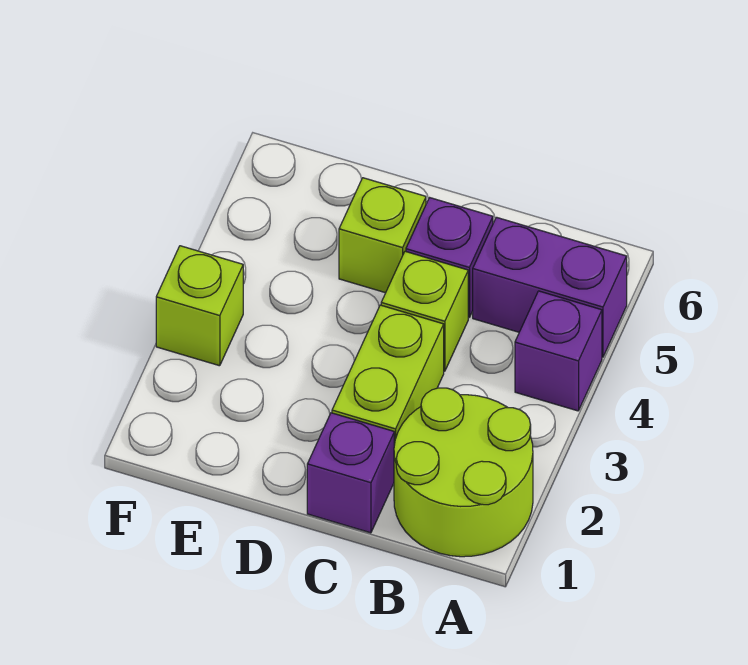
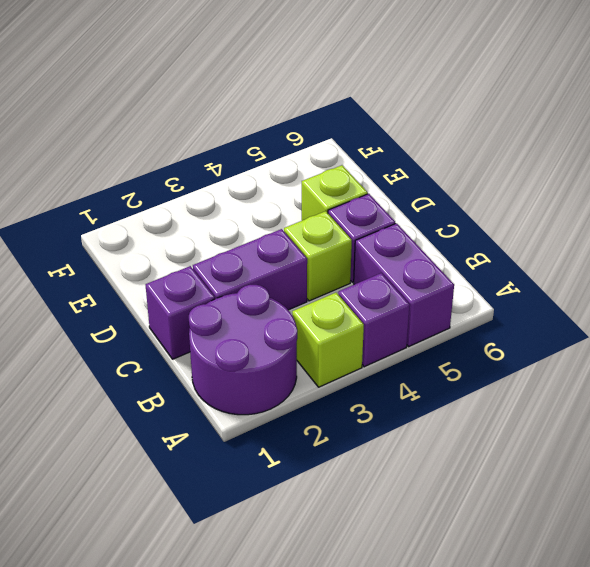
lime round brick A1:B2 level 1 -> purple round brick A1:B2 level 1
lime brick C2:C3 level 1 -> purple brick C2:C3 level 1
lime brick F3 level 1 -> lime brick A3 level 1

